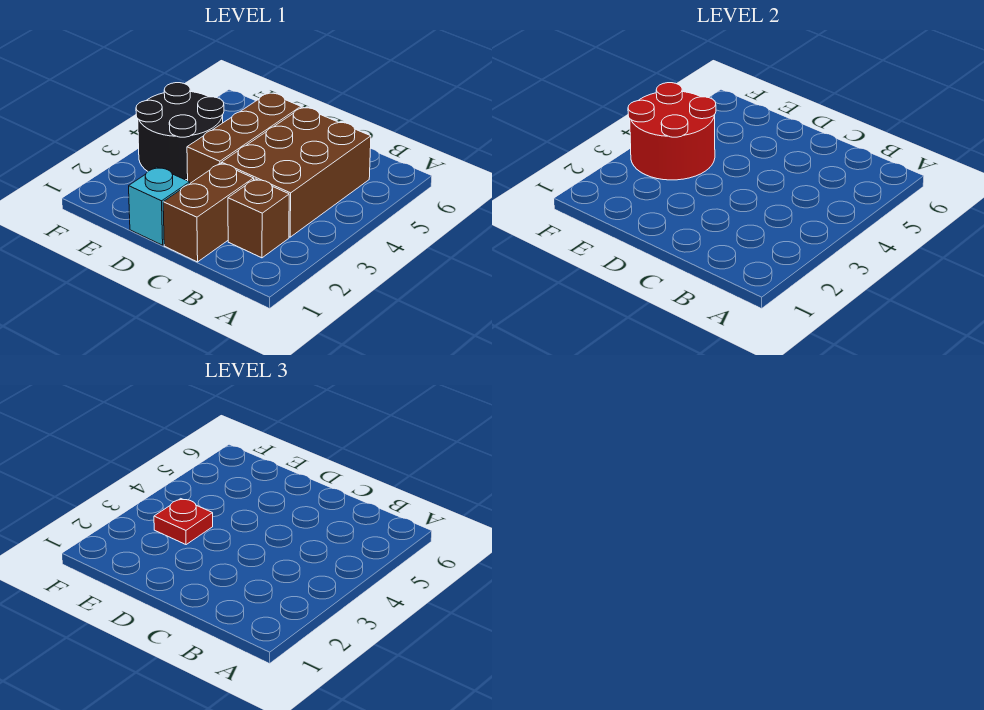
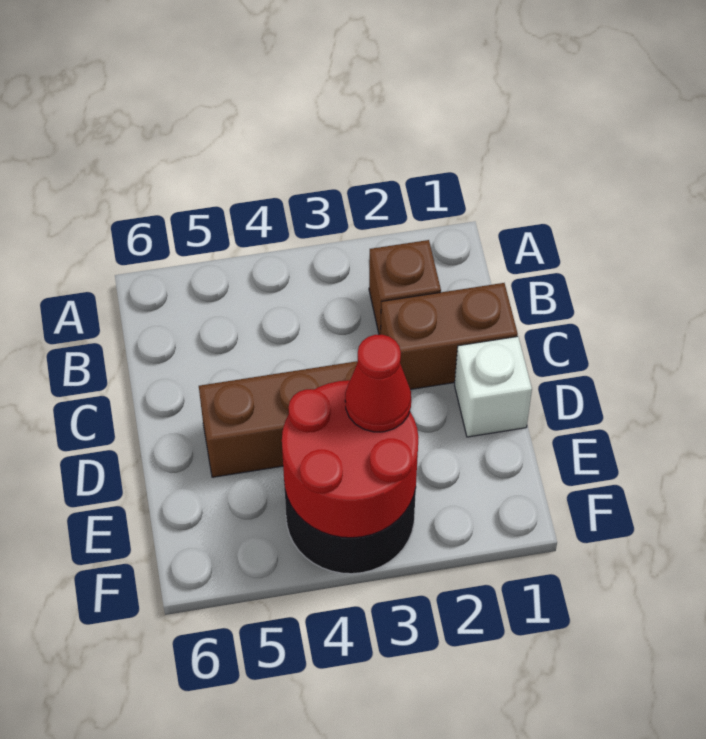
brown brick B3:C5 level 1 -> none
cyan brick D1 level 1 -> white brick D1 level 1
red plate E3 level 3 -> red cone E3 level 3

